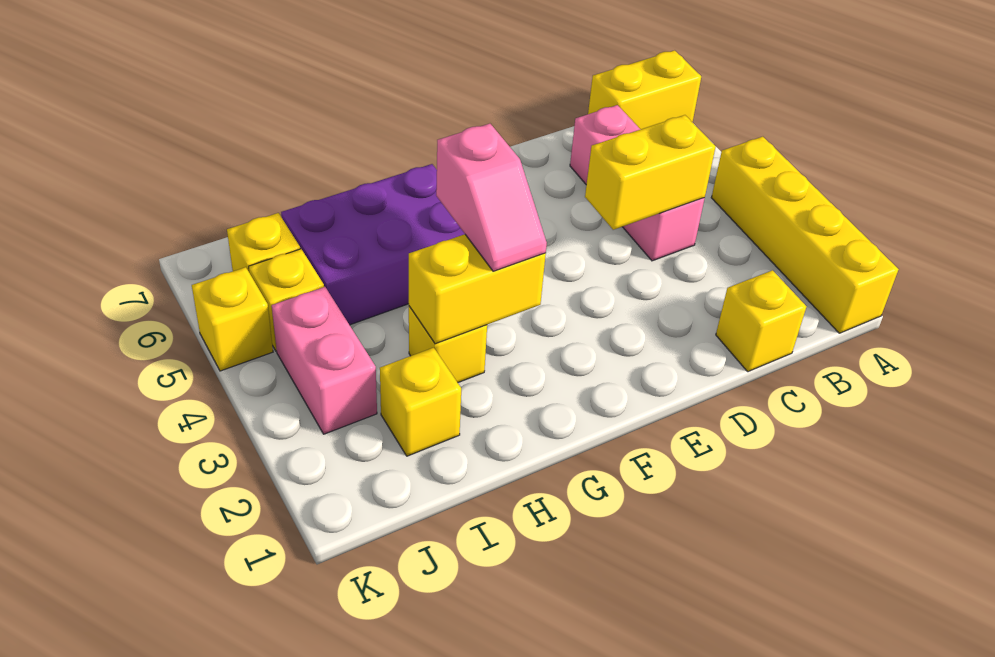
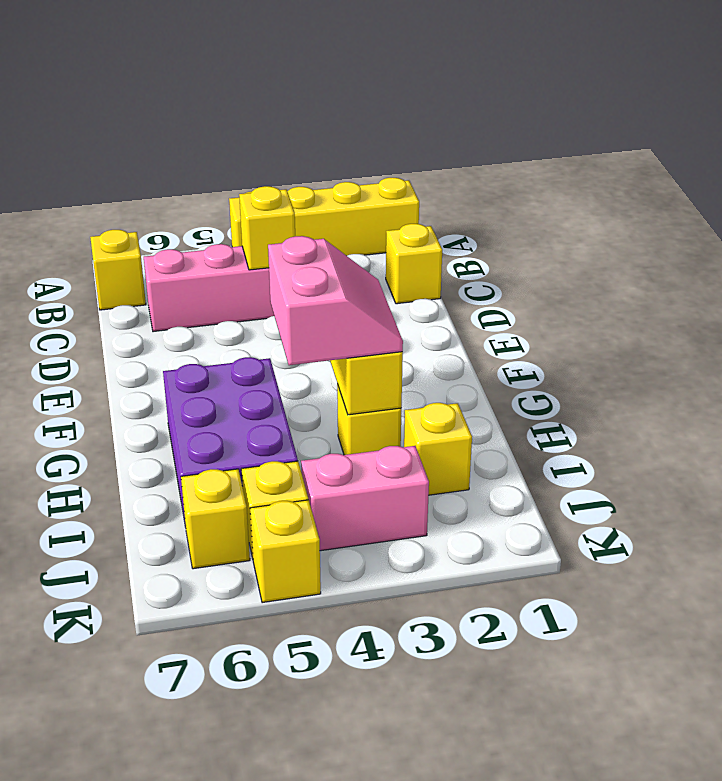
yellow brick A7:B7 level 1 -> yellow brick B7 level 1
yellow brick C4:D4 level 2 -> yellow brick C4 level 2
pink slope G3:G4 level 3 top 4 -> pink slope G3:H4 level 3 top 4

